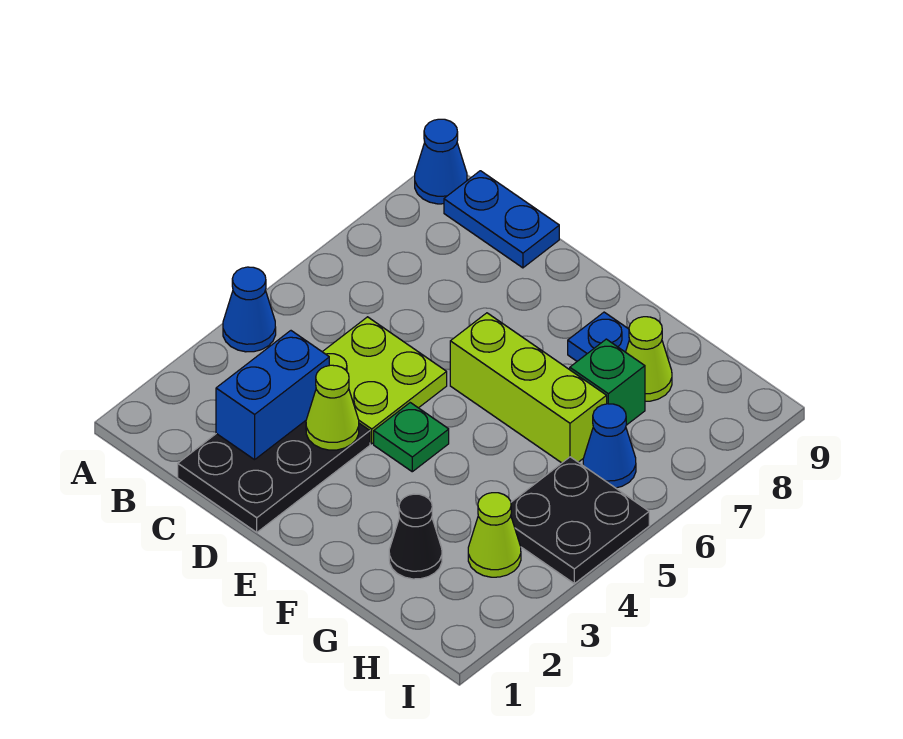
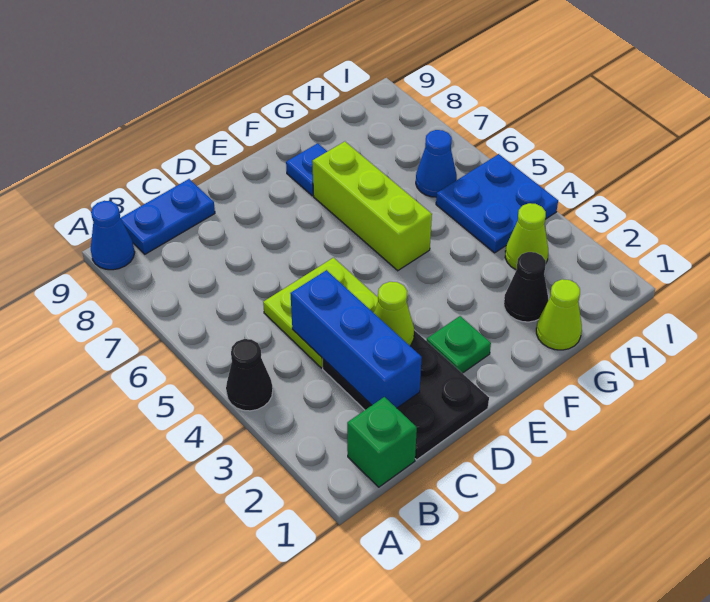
blue cone A4 level 1 -> black cone A4 level 1
blue brick C2:C3 level 2 -> blue brick C2:C4 level 2
green plate E4 level 1 -> green plate E2 level 1
lime brick E6:G6 level 1 -> lime brick F5:F7 level 1
green brick G7 level 1 -> green brick B1 level 1
lime cone G8 level 1 -> lime cone G1 level 1
black plate H4:I5 level 1 -> blue plate H4:I5 level 1

